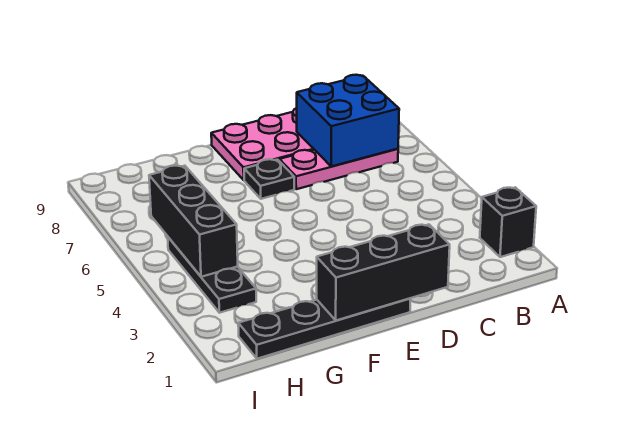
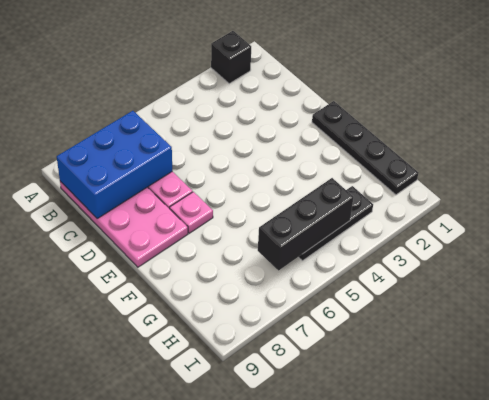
blue brick B7:C8 level 2 -> blue brick B7:C9 level 2
black brick D1:F1 level 2 -> none
black plate E7 level 1 -> pink plate E7 level 1

